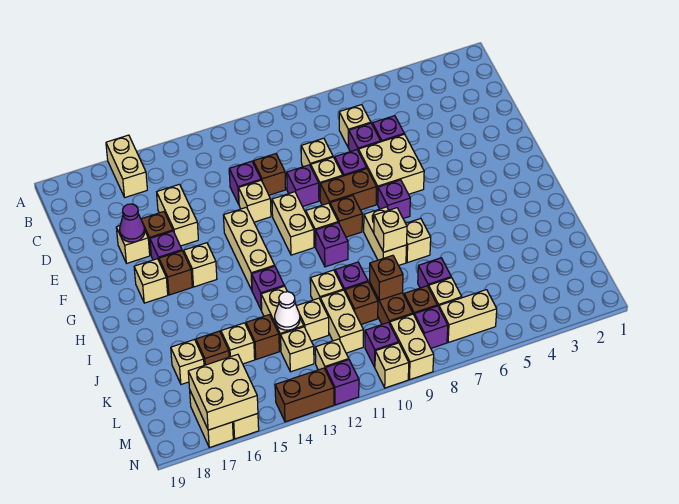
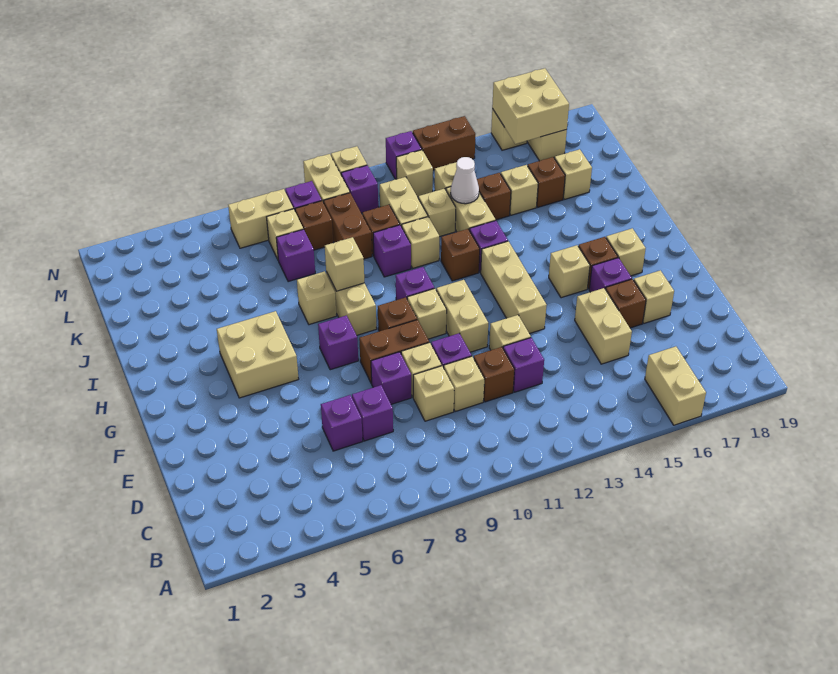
tan brick C7 level 1 -> tan brick D10 level 1
tan brick E6:F7 level 1 -> tan brick G4:H5 level 1
purple cone E17 level 2 -> none
brown brick K9 level 2 -> brown brick I12 level 1

